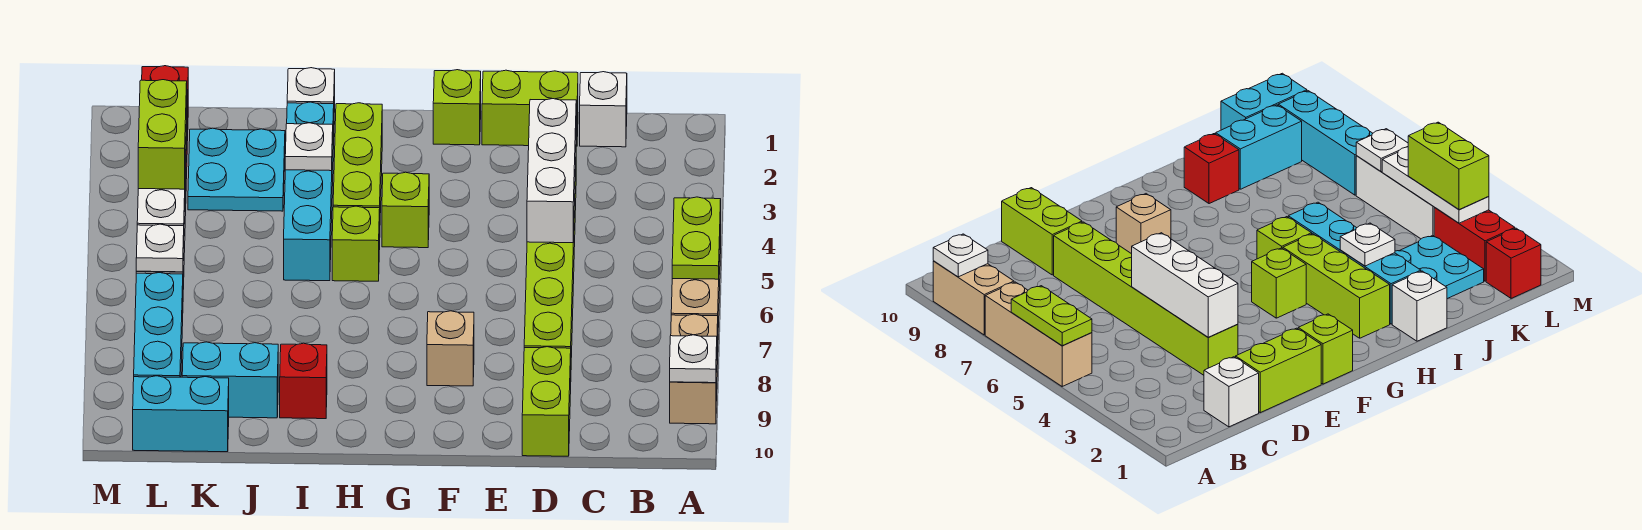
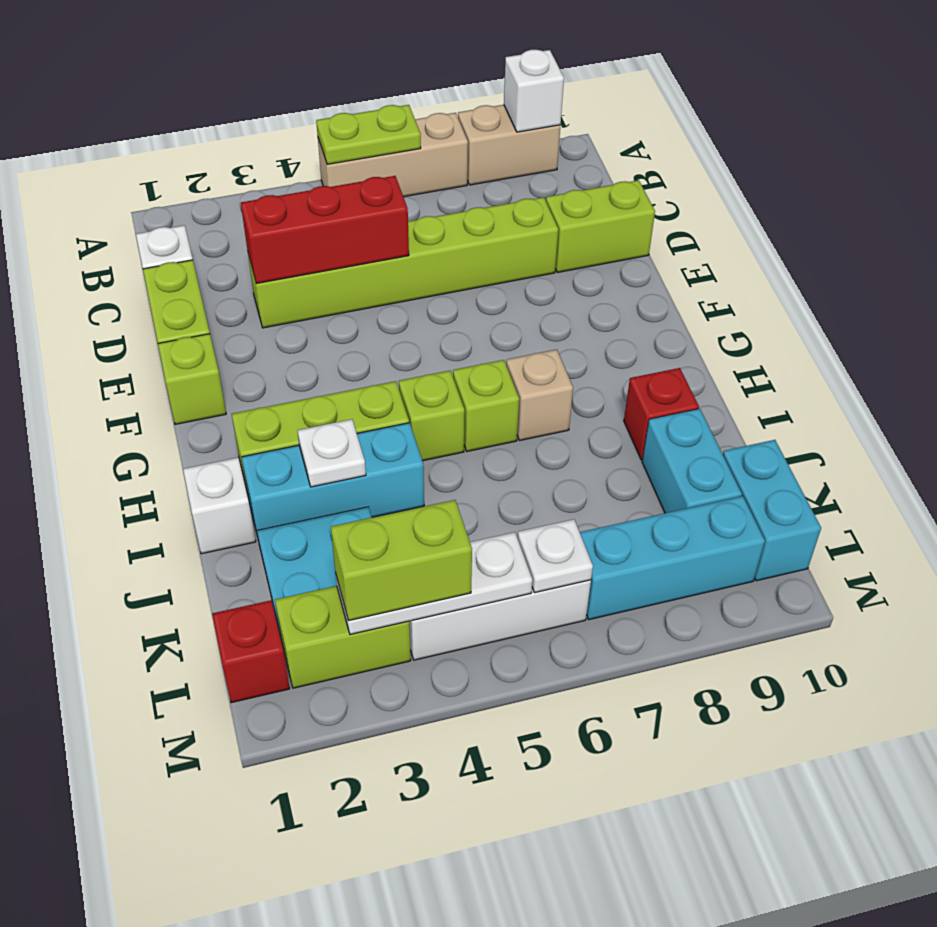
white plate A9 level 2 -> white brick A9 level 2
white brick D3:D5 level 2 -> red brick D3:D5 level 2
tan brick F8 level 1 -> tan brick H7 level 1
lime brick G4 level 1 -> lime brick H6 level 1
cyan brick I2:I5 level 1 -> cyan brick I2:I4 level 1
red brick L2:L3 level 1 -> lime brick L2:L3 level 1

